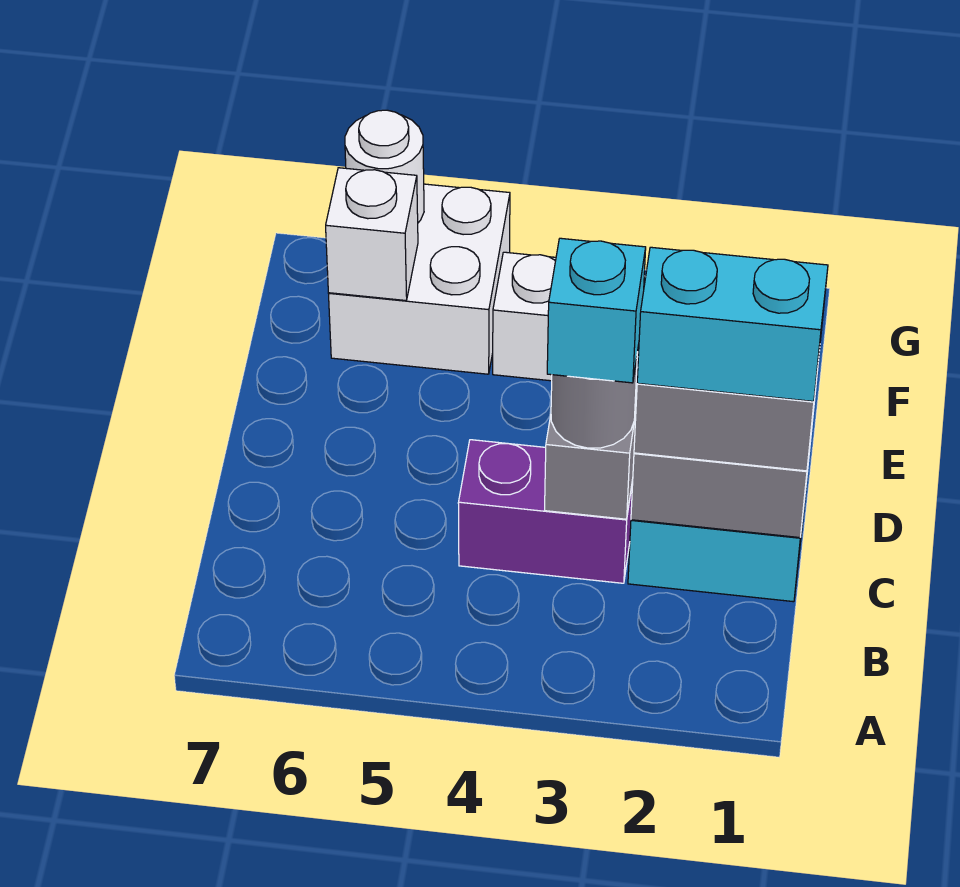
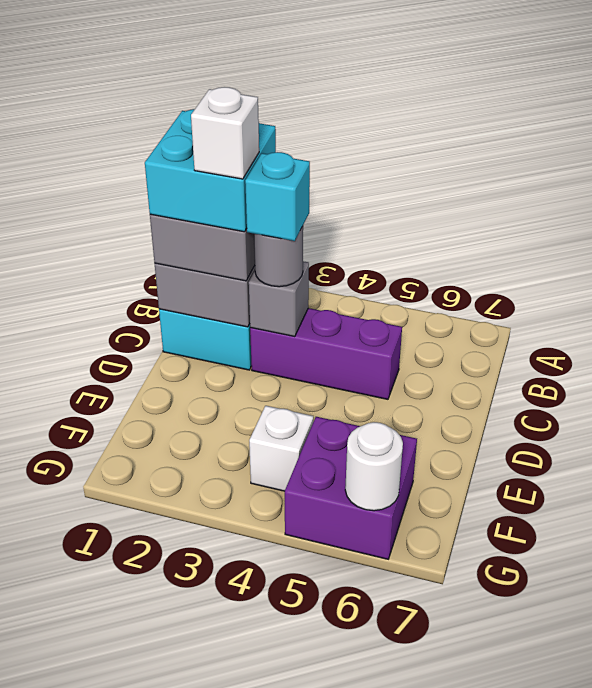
cyan brick C1:C2 level 4 -> cyan brick B1:C2 level 4
purple brick C3:C4 level 1 -> purple brick C3:C5 level 1
white brick F5:G6 level 1 -> purple brick F5:G6 level 1
white brick F6 level 2 -> white brick C2 level 5

